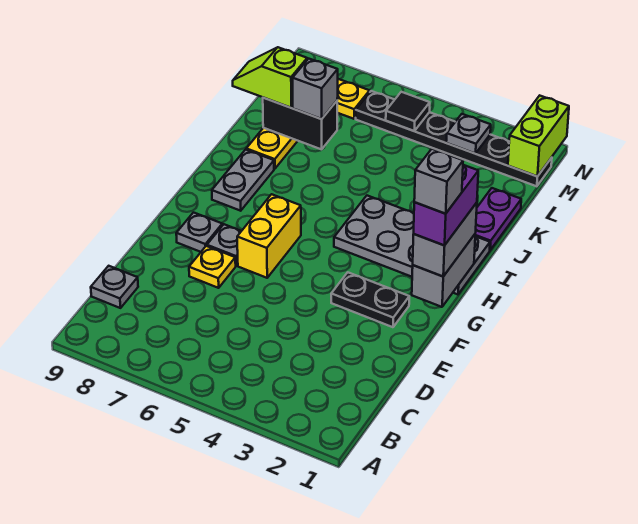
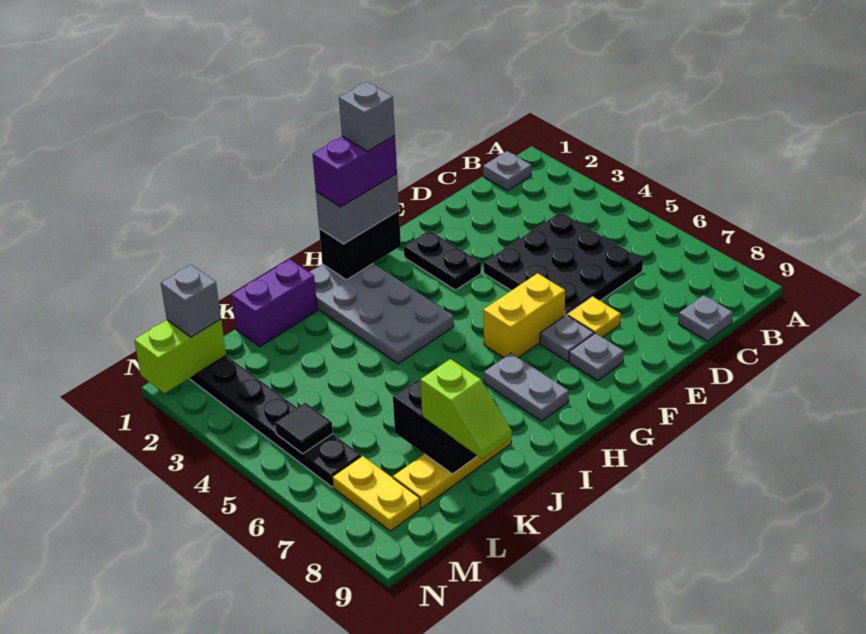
none -> black plate C4:E6 level 1
grey brick G1:H1 level 2 -> black brick G1:H1 level 2
grey plate H8:I8 level 1 -> grey plate H7:H8 level 1
purple plate J1:K1 level 1 -> purple brick J1:K1 level 1
grey brick K7 level 3 -> grey brick M1 level 3
grey plate M3 level 2 -> grey plate B1 level 1

